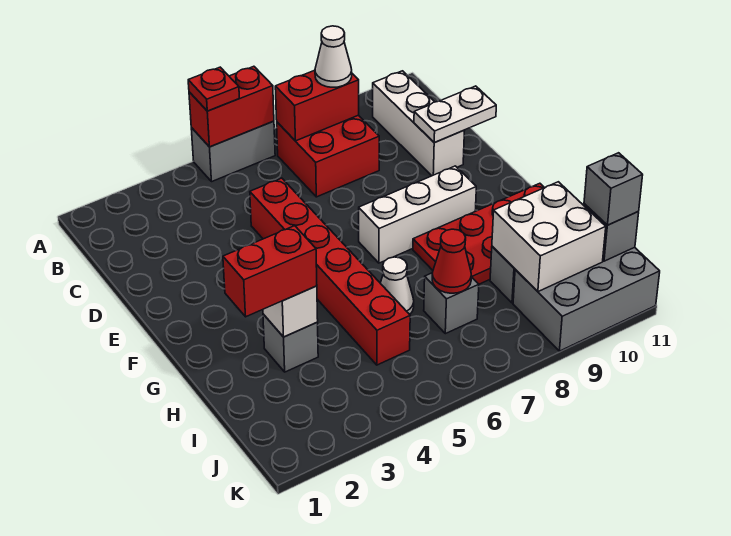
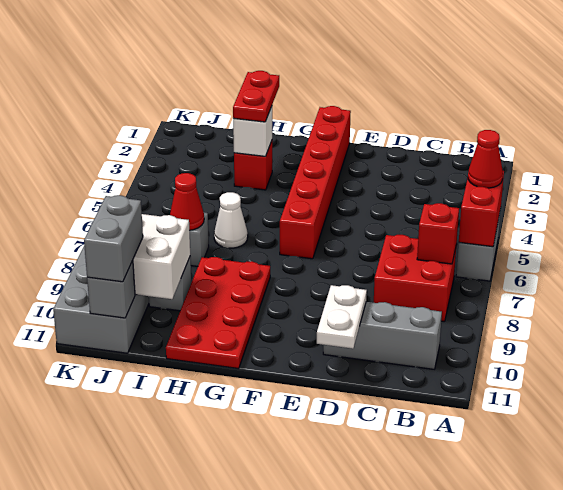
red plate A5 level 3 -> red cone A5 level 3
red brick B7:B8 level 2 -> red brick B7 level 2
white cone B8 level 3 -> none
white brick B10:D10 level 1 -> grey brick B10:D10 level 1
red brick D5:I5 level 1 -> red brick F1:F6 level 1
white brick F7:F9 level 1 -> none
red brick H2:H3 level 3 -> red plate H2:H3 level 3
grey brick H3 level 1 -> red brick H3 level 1
grey brick J11 level 3 -> grey brick J10:J11 level 3

